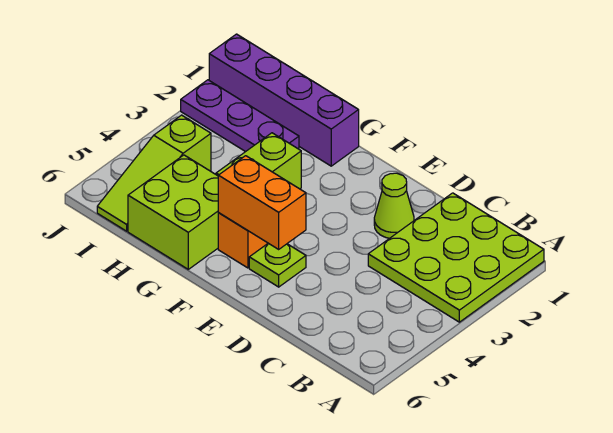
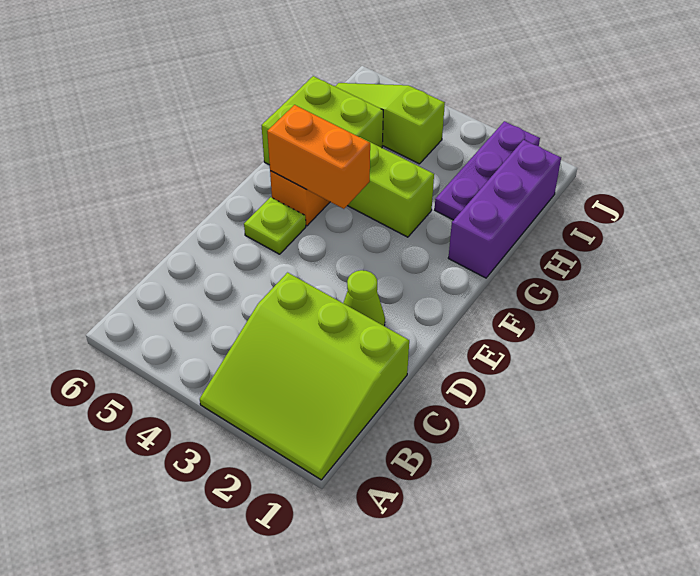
lime plate A1:C3 level 1 -> lime slope A1:C3 level 1 top C
orange brick E5:F5 level 2 -> orange brick F4:F5 level 2
purple brick G1:J1 level 1 -> purple brick G1:I1 level 1

